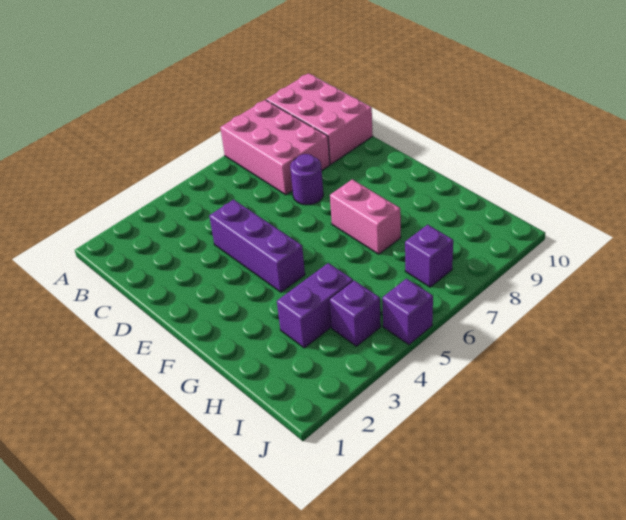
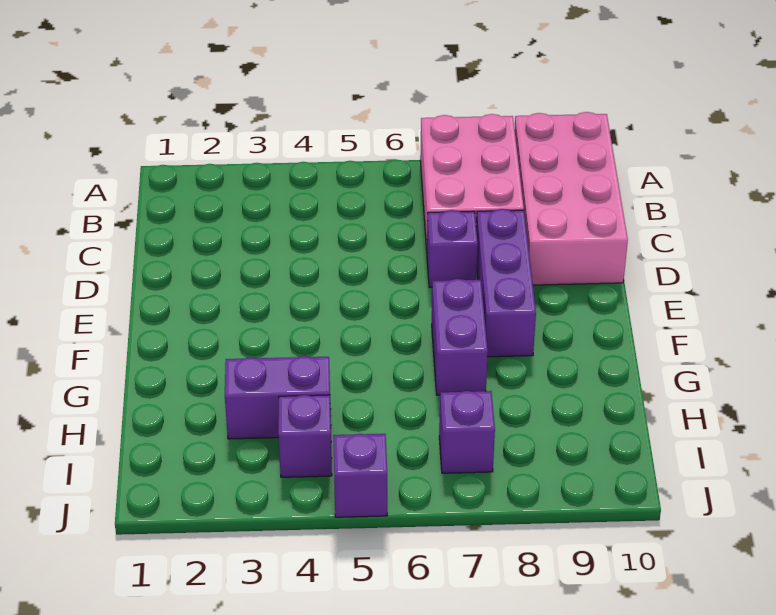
pink brick A9:C10 level 1 -> pink brick A9:D10 level 1
purple brick D4:F4 level 1 -> purple brick D8:F8 level 1
purple round brick D7 level 1 -> purple brick D7 level 1
pink brick F7:G7 level 1 -> purple brick F7:G7 level 1

